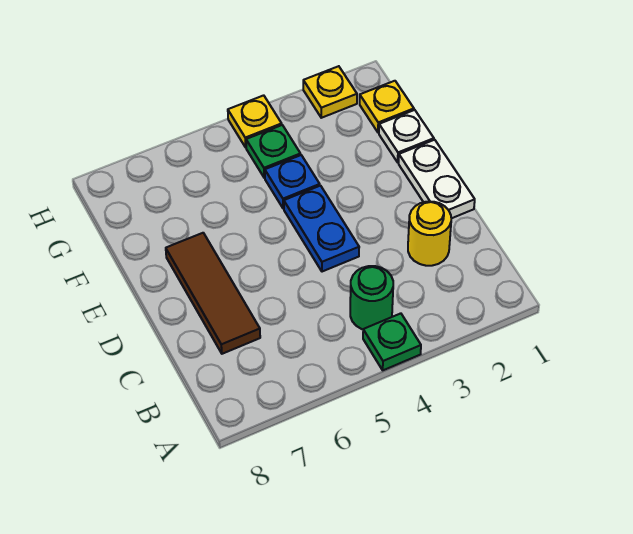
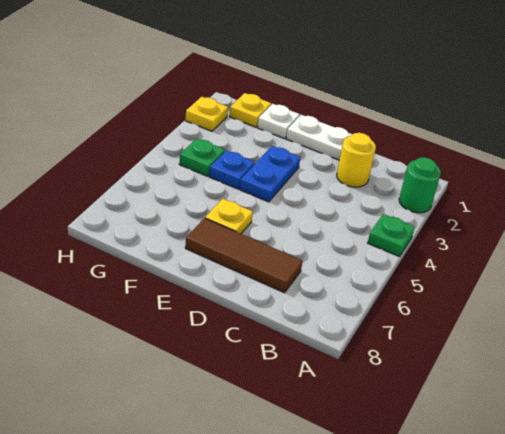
green round brick B4 level 1 -> green round brick A2 level 1
blue plate D4:E4 level 1 -> blue plate E3:E4 level 1
yellow plate H4 level 1 -> yellow plate E6 level 1

